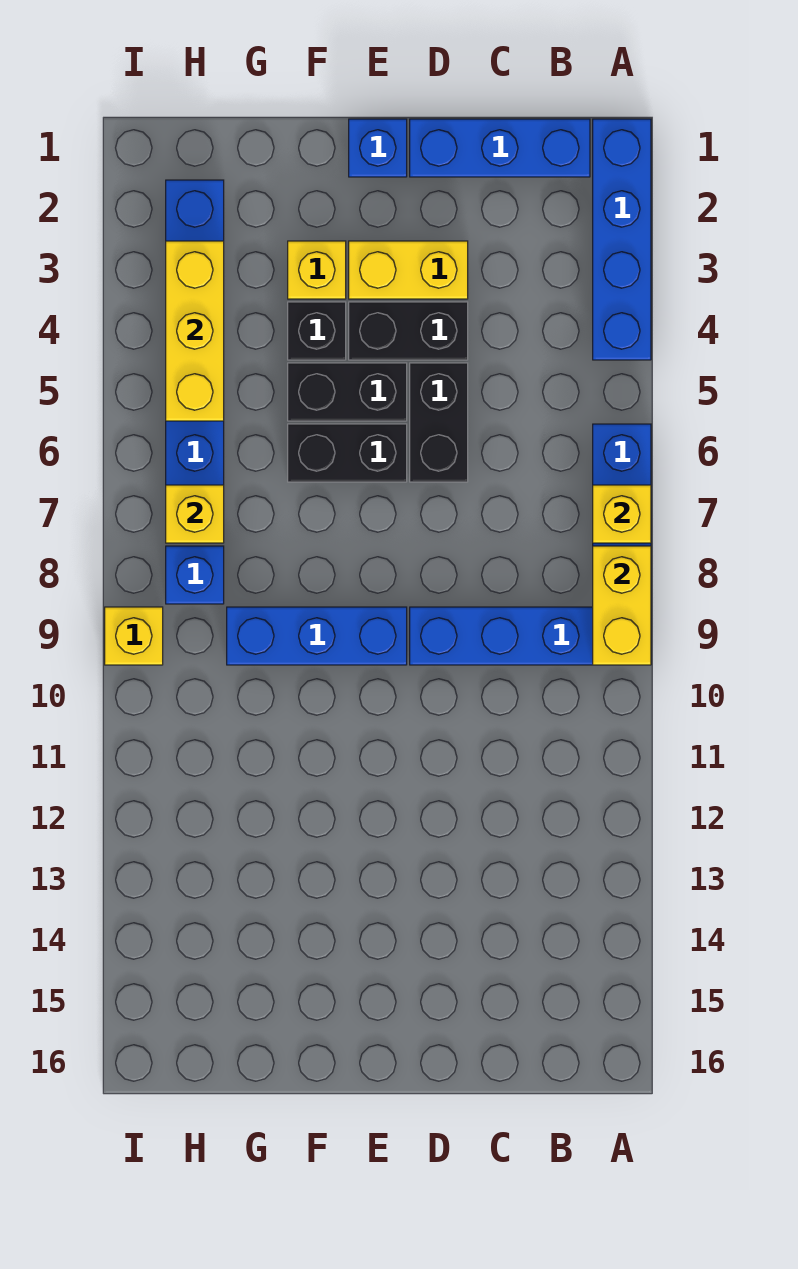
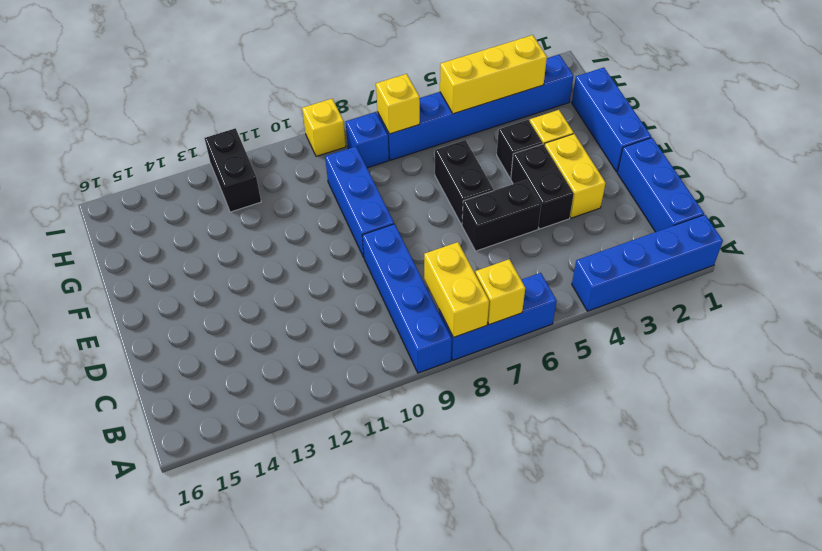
yellow brick A8:A9 level 2 -> yellow brick A8:B8 level 2
blue brick E1 level 1 -> blue brick E1:G1 level 1
black brick E5:F5 level 1 -> black brick H12:I12 level 1

